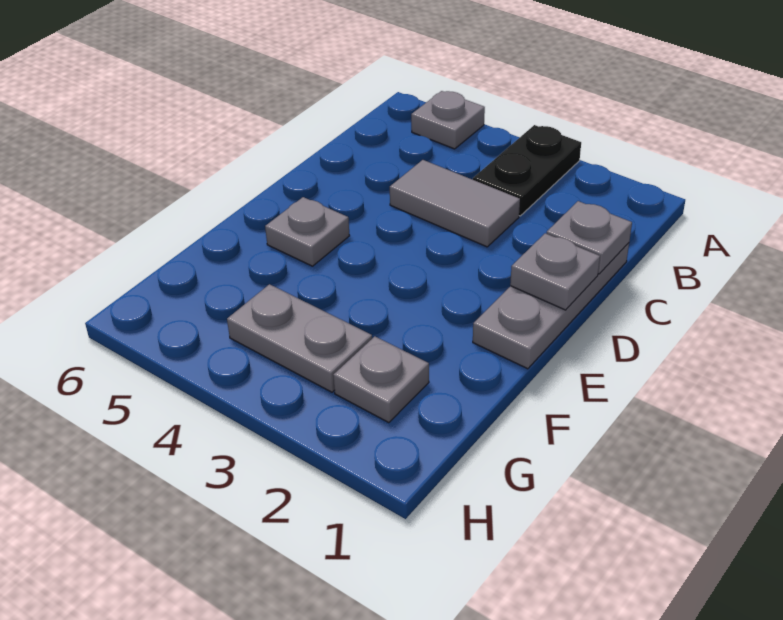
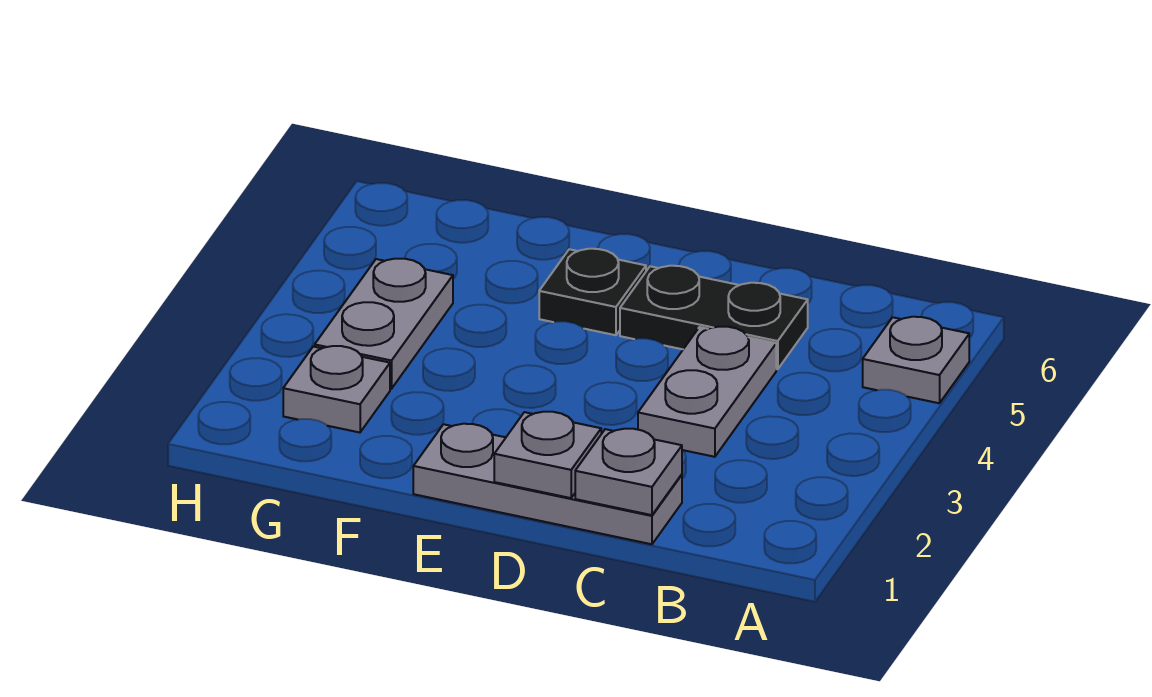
black plate A3:B3 level 1 -> black plate C5:D5 level 1
grey tile C3:C4 level 1 -> grey plate C3:C4 level 1
grey plate E5 level 1 -> black plate E5 level 1

